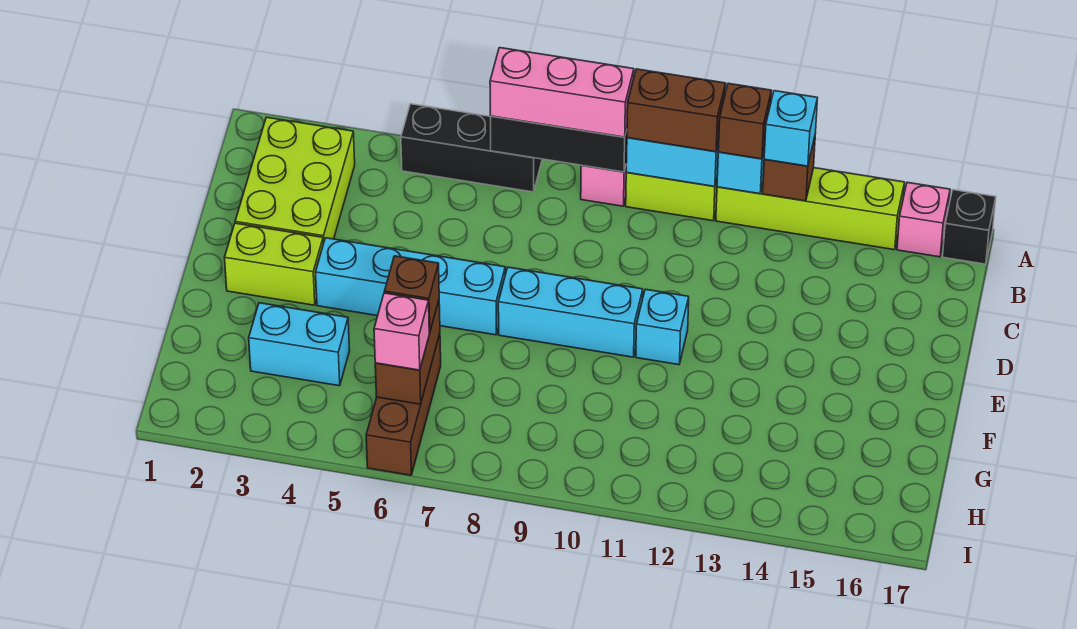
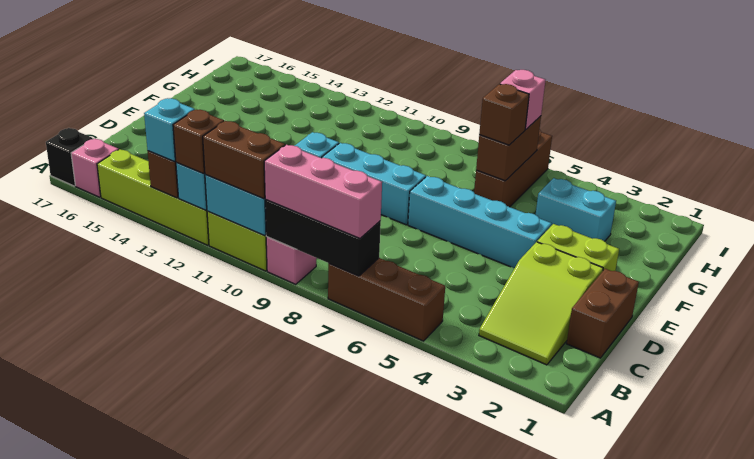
black brick A5:A7 level 1 -> brown brick A5:A7 level 1
lime brick B2:D3 level 1 -> lime slope B2:D3 level 1 top D
none -> brown brick C1:D1 level 1

